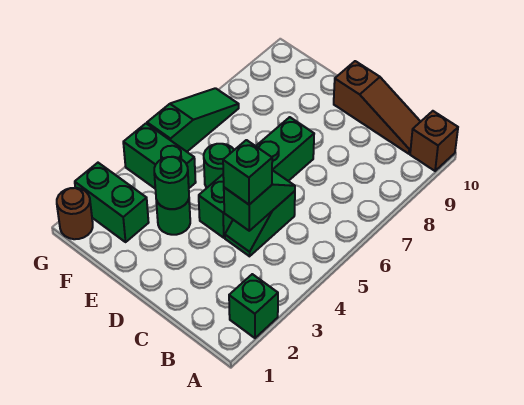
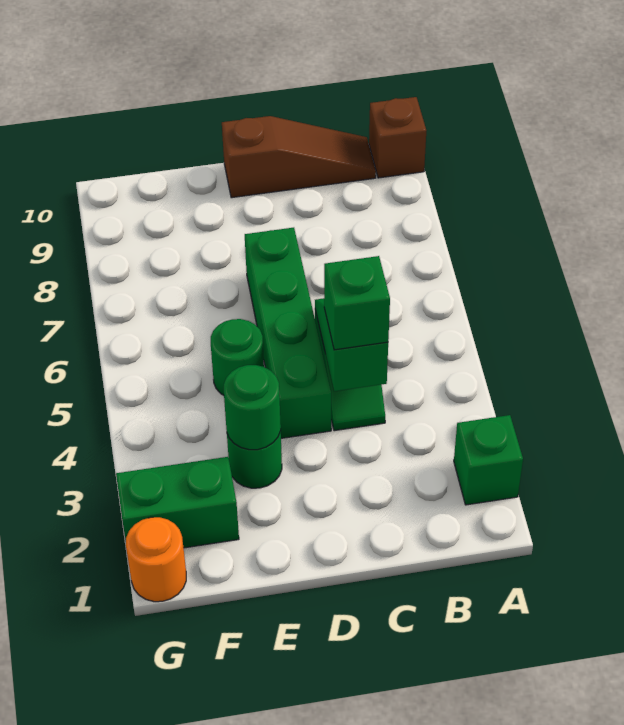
green brick F4:G4 level 1 -> none
brown round brick G1 level 1 -> orange round brick G1 level 1
green slope G5:G7 level 1 top 5 -> none

